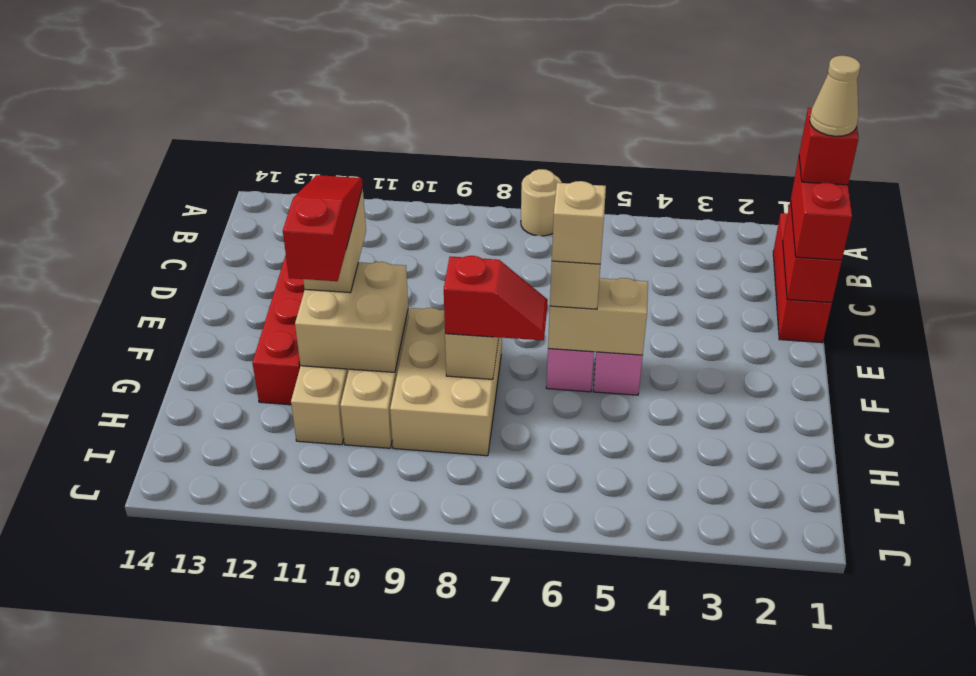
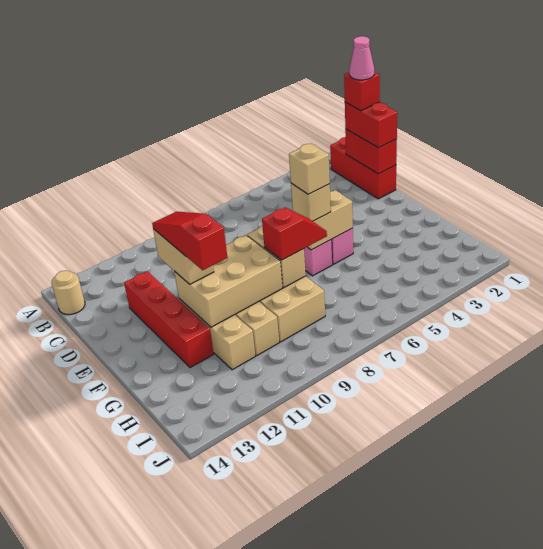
tan round brick A7 level 1 -> tan round brick B14 level 1
tan cone C1 level 5 -> pink cone C1 level 5
tan brick F10:G11 level 2 -> tan brick F9:G11 level 2

